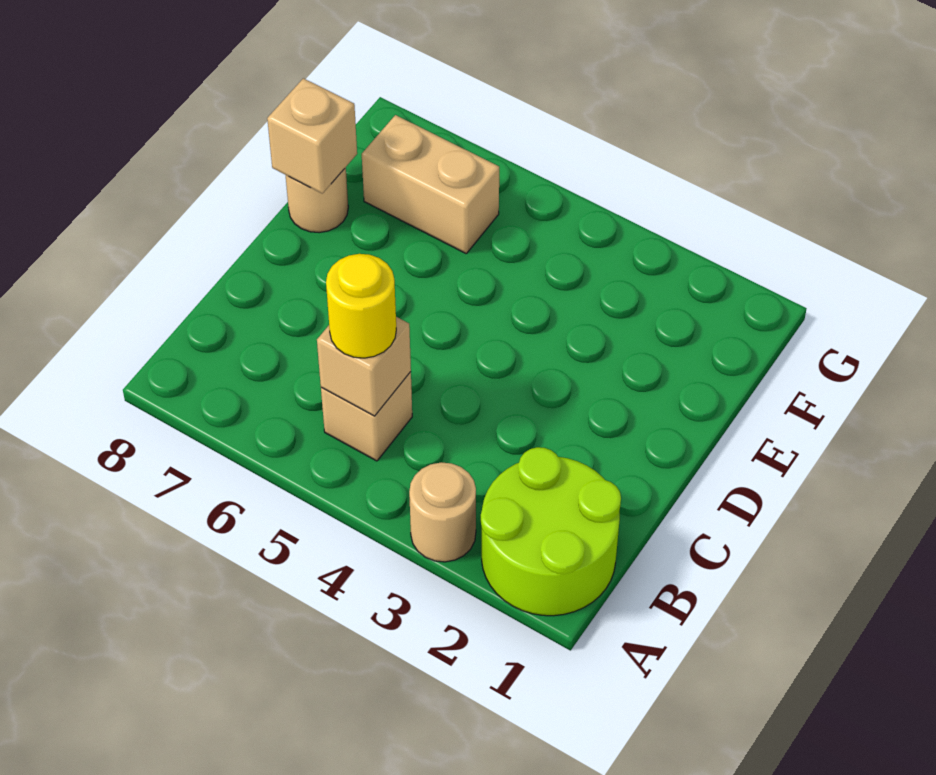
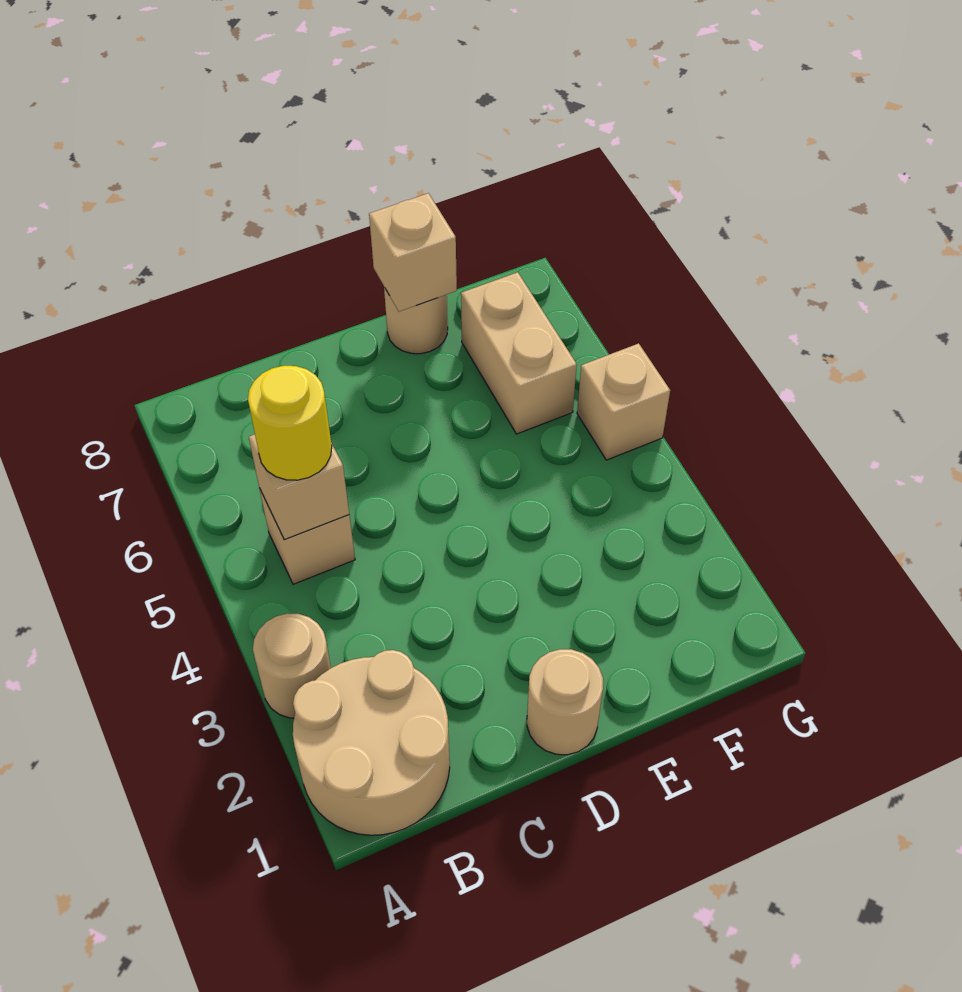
lime round brick A1:B2 level 1 -> tan round brick A1:B2 level 1
none -> tan round brick D1 level 1
none -> tan brick G5 level 1

